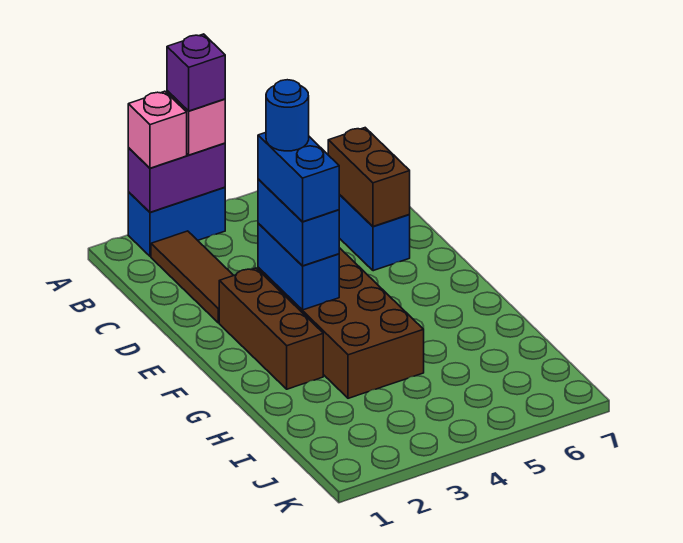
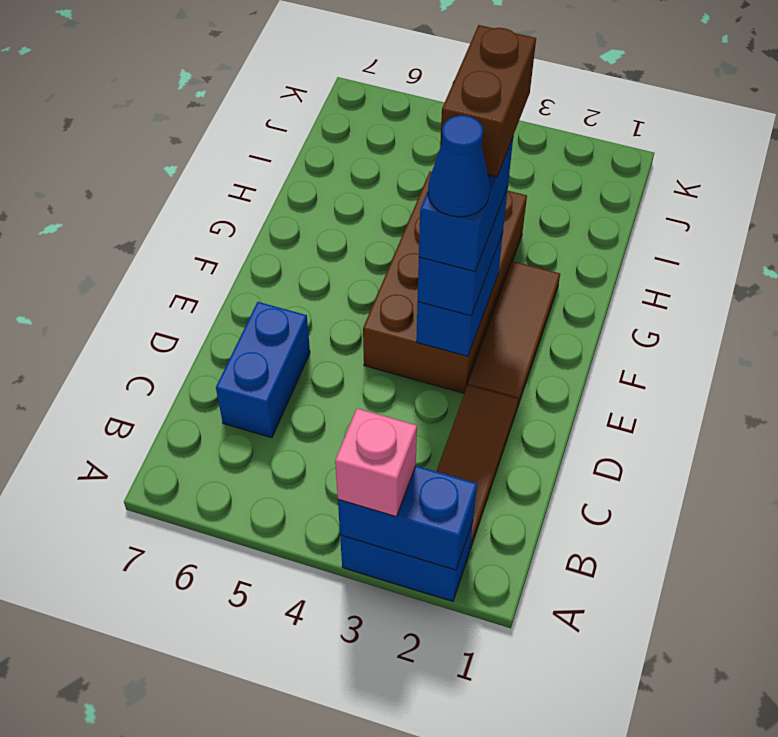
purple brick A2:A3 level 2 -> blue brick A2:A3 level 2
pink brick A2 level 3 -> none
purple brick A3 level 4 -> none
brown brick C6:D6 level 2 -> brown brick F3:G3 level 5
brown brick E2:G2 level 1 -> brown tile E2:G2 level 1
blue round brick E3 level 5 -> blue cone E3 level 5

